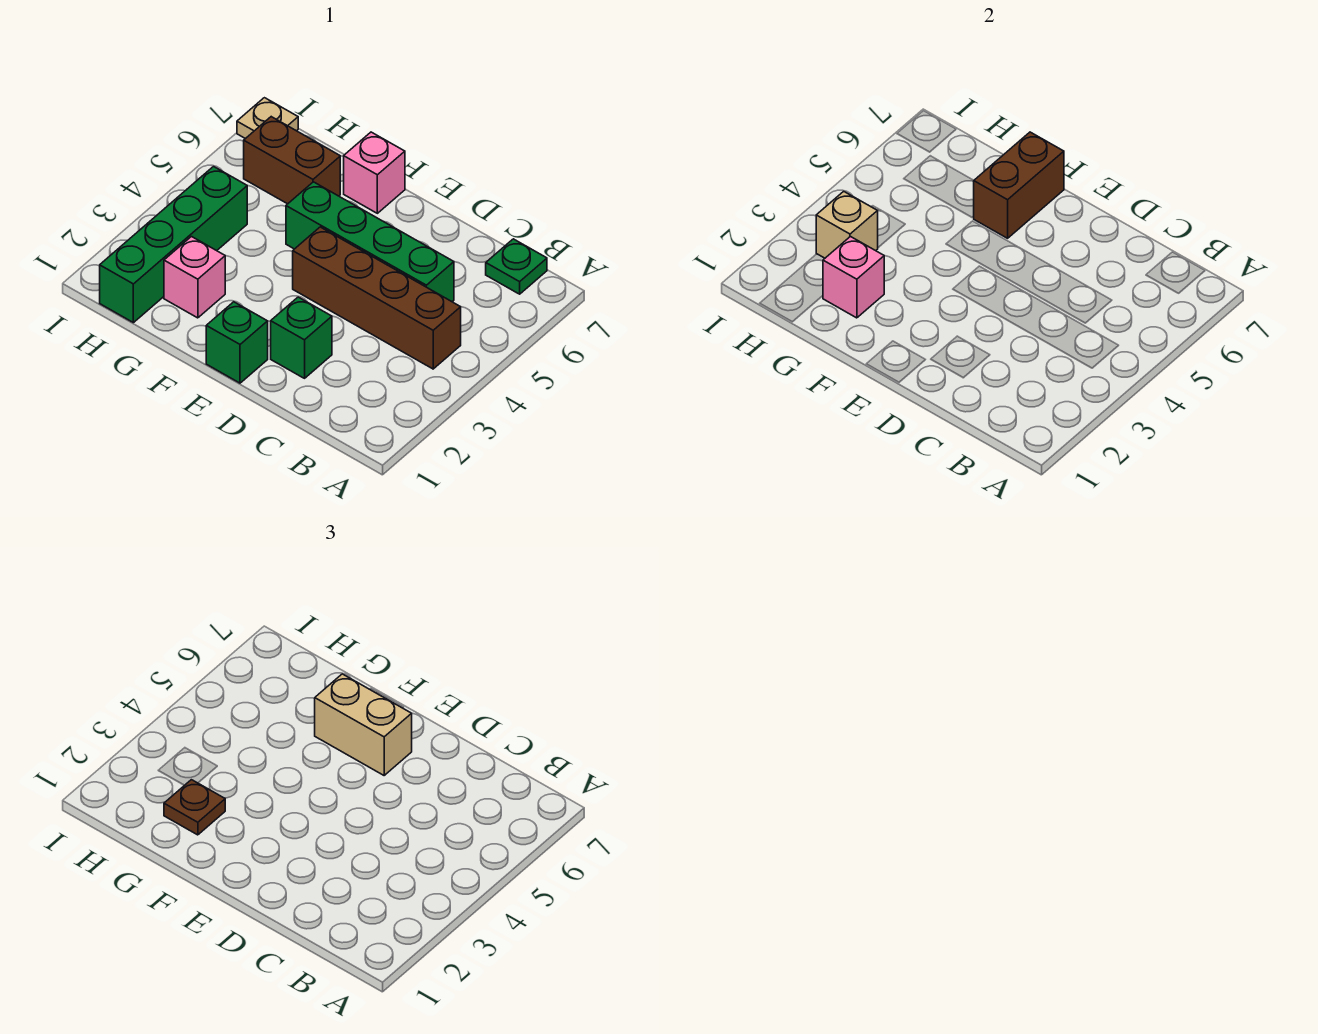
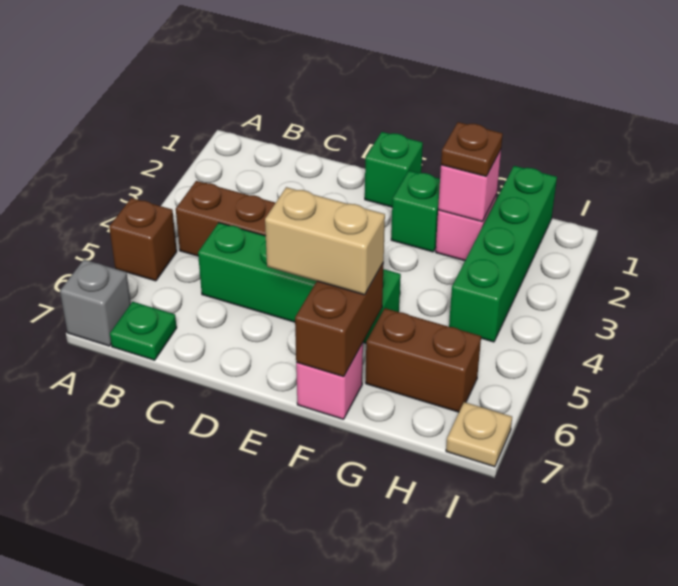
none -> brown brick A5 level 1
none -> grey brick A7 level 1
green brick D2 level 1 -> green brick F2 level 1
tan brick H3 level 2 -> none

